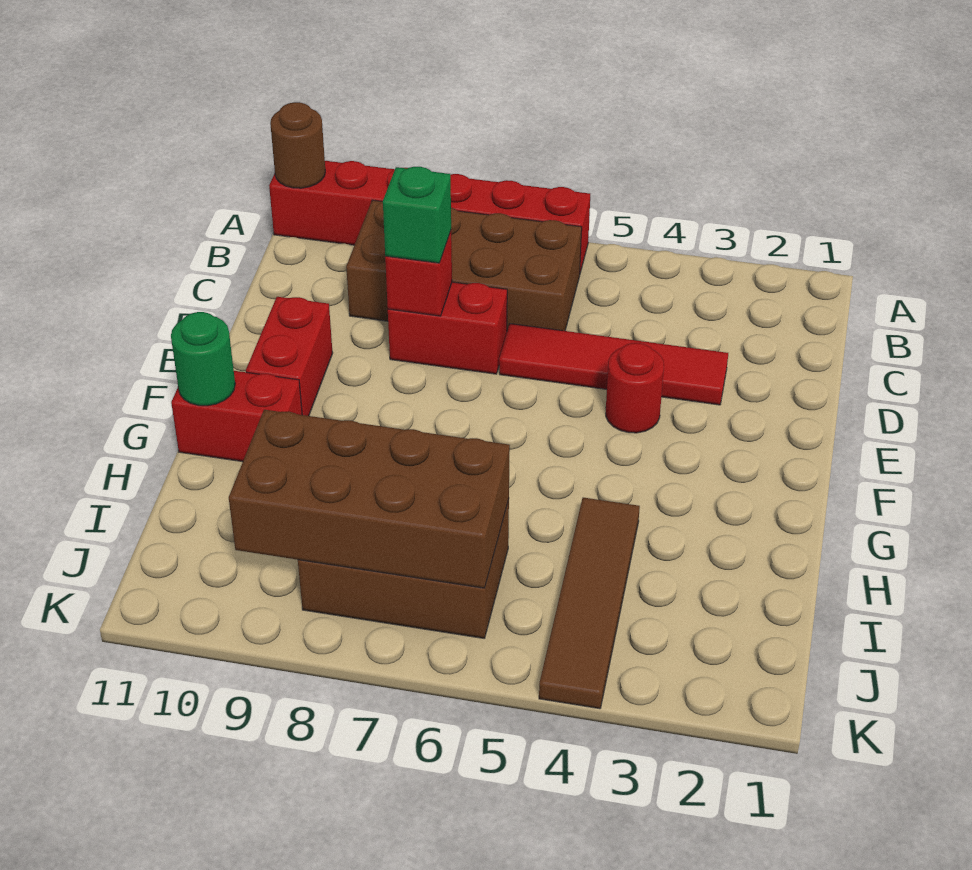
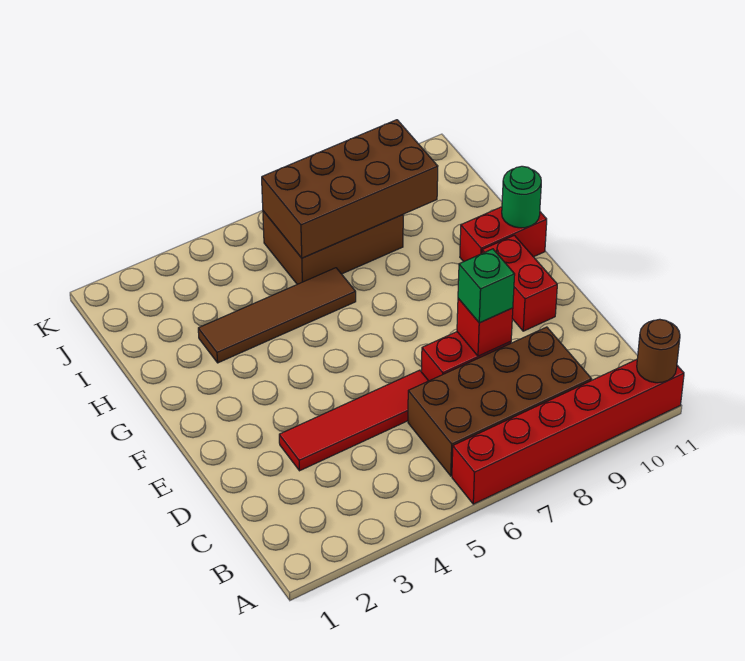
red round brick E4 level 1 -> none
brown tile H4:K4 level 1 -> brown tile H3:H6 level 1

